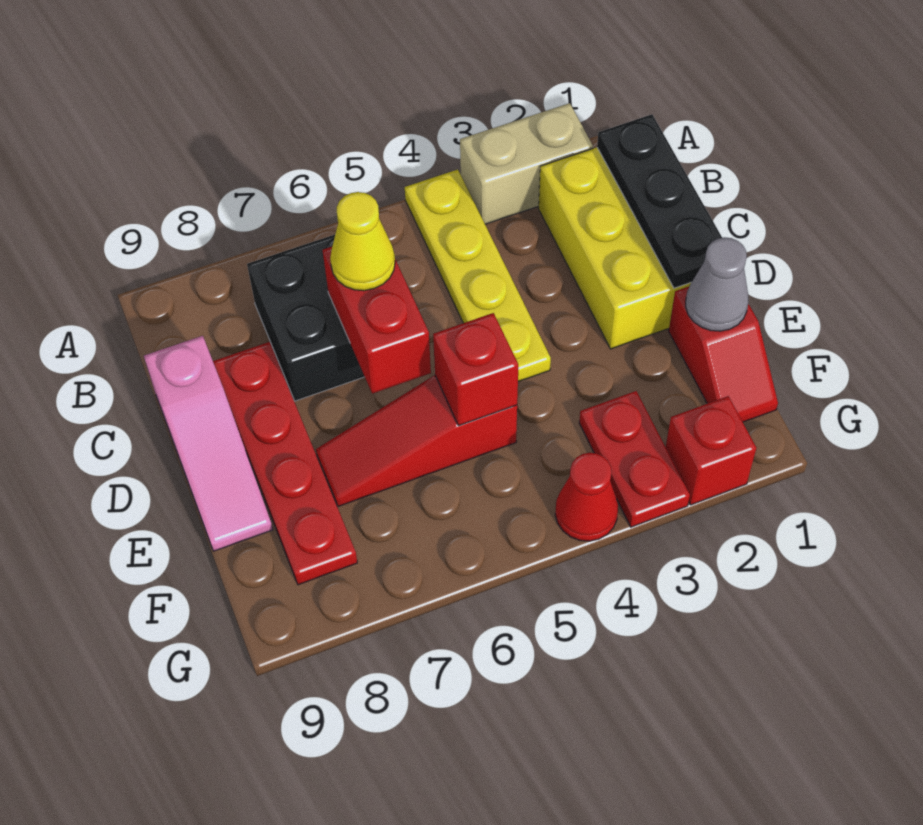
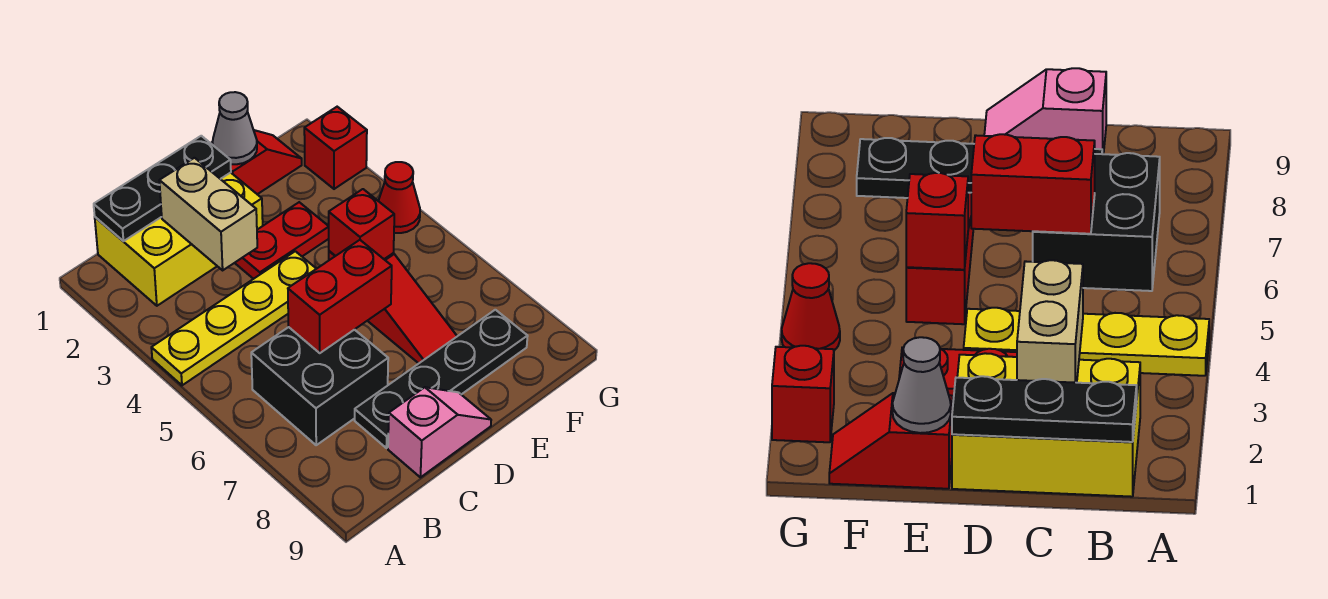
tan brick A2:A3 level 1 -> tan brick C2:C3 level 2
yellow cone C6 level 3 -> none
red plate C8:F8 level 1 -> black plate C8:F8 level 1
pink slope C9:E9 level 1 top C -> pink slope C9:D9 level 1 top C
red plate F3:G3 level 1 -> red plate D3:E3 level 1

